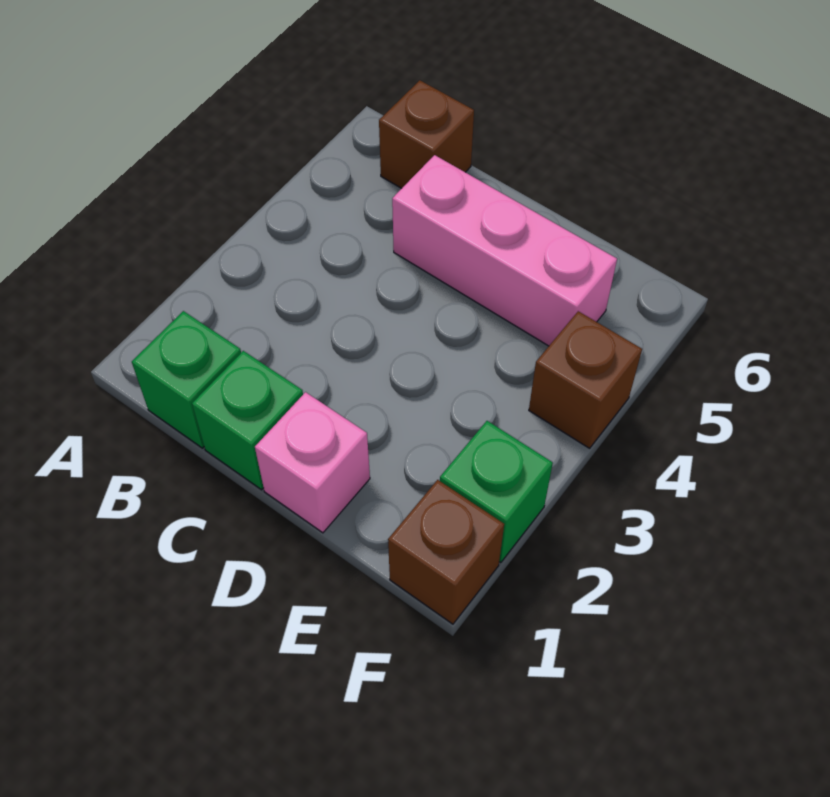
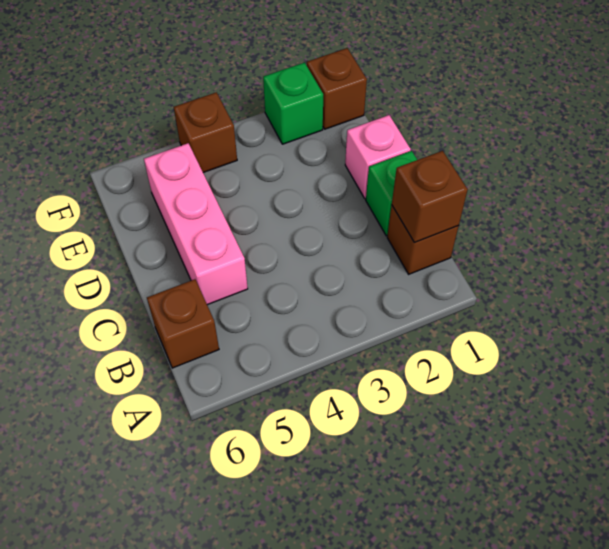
green brick B1 level 1 -> brown brick B1 level 1
none -> brown brick B1 level 2

